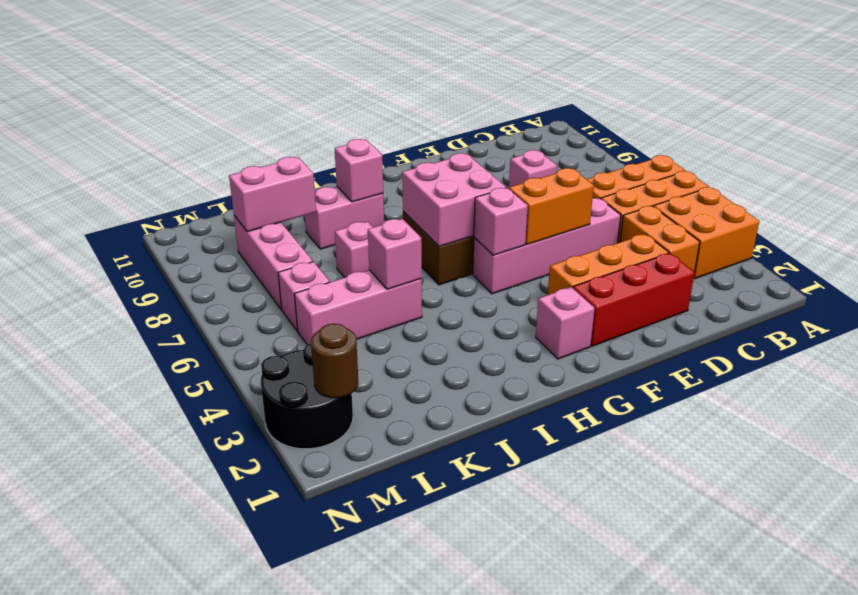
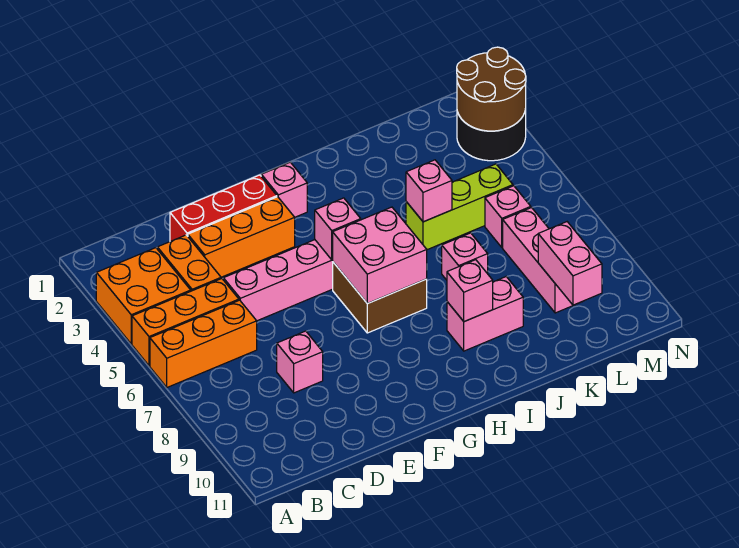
orange brick E5:F5 level 2 -> none
pink brick J5:L5 level 1 -> lime brick J5:L5 level 1
pink brick K9:L9 level 2 -> pink brick L9:L10 level 2
brown round brick M2 level 2 -> brown round brick M2:N3 level 2

